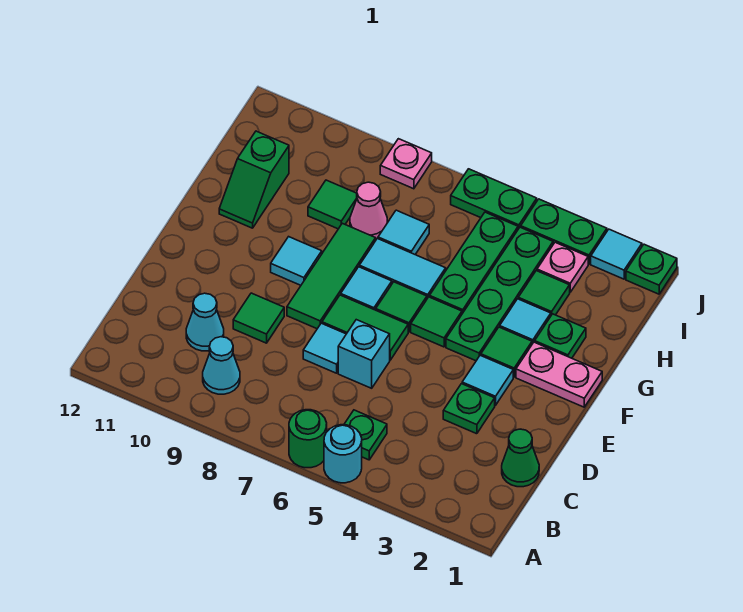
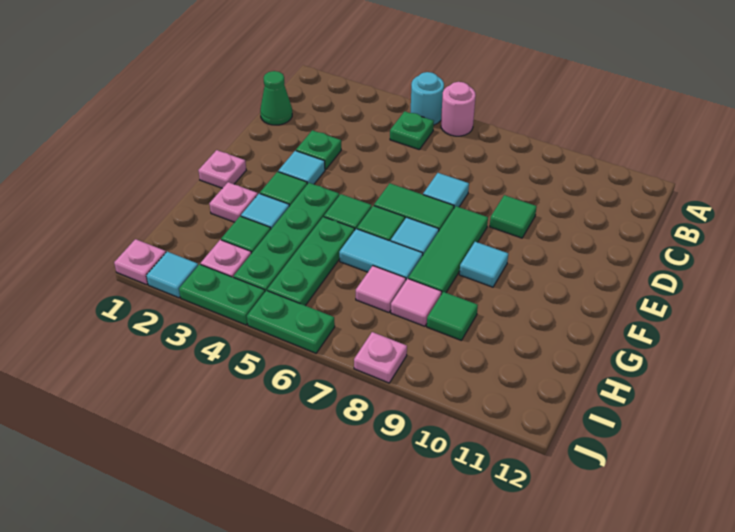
green round brick A6 level 1 -> pink round brick A6 level 1
cyan cone B9 level 1 -> none
cyan cone C10 level 1 -> none
cyan brick D6 level 1 -> none
pink plate F1:F2 level 1 -> pink plate F1 level 1
green plate G2 level 1 -> pink plate G2 level 1
green slope G11:H11 level 1 top H -> none
cyan tile H7 level 1 -> pink tile H7 level 1
pink cone H8 level 1 -> pink tile H8 level 1
green plate J1 level 1 -> pink plate J1 level 1

